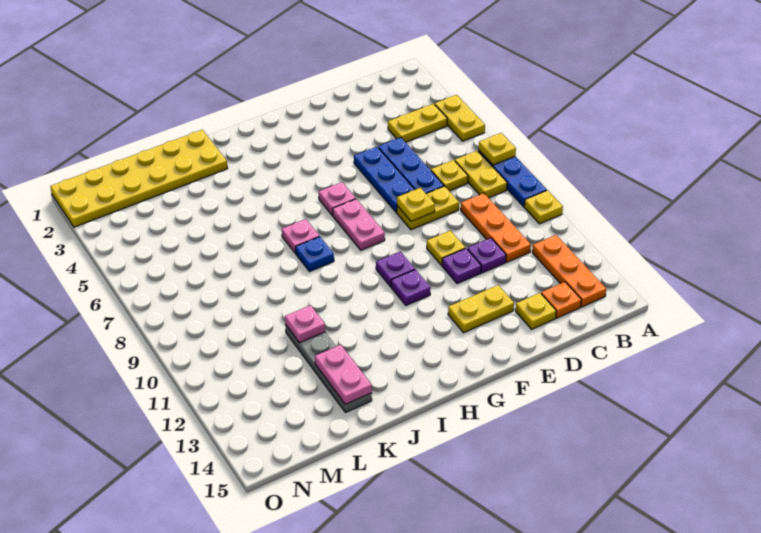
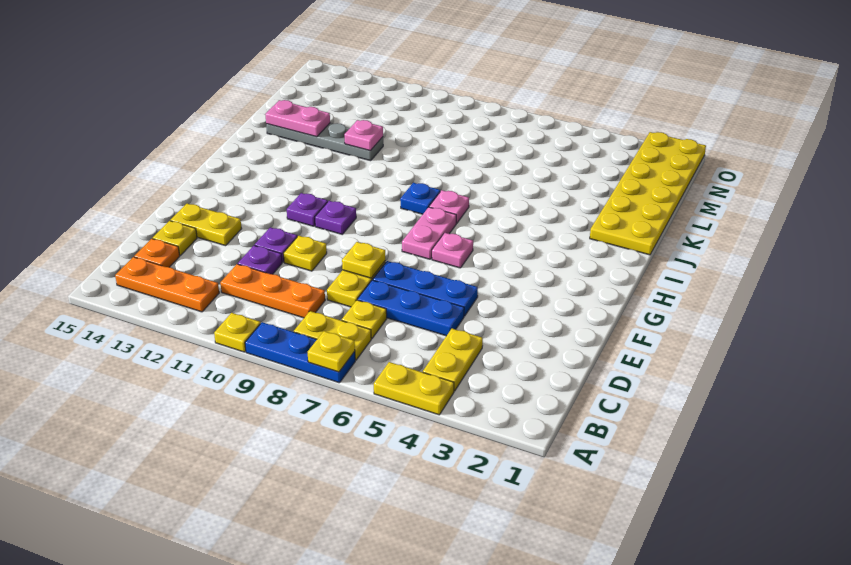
yellow plate E13:F13 level 1 -> yellow plate E13:E14 level 1
pink plate G7:G8 level 1 -> pink plate G7:H7 level 1

